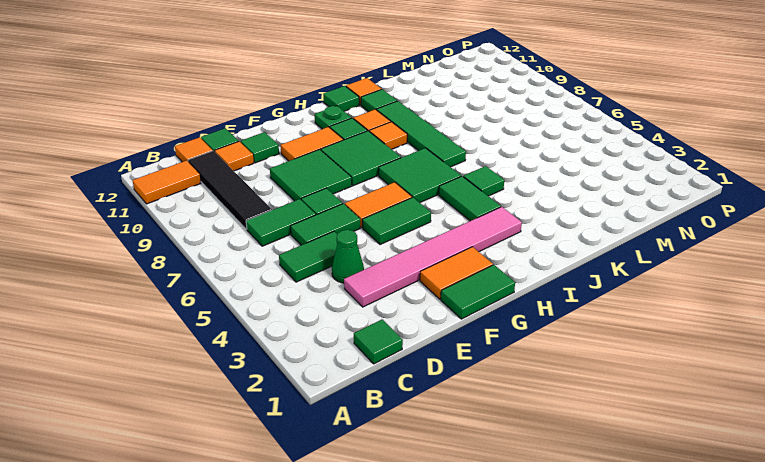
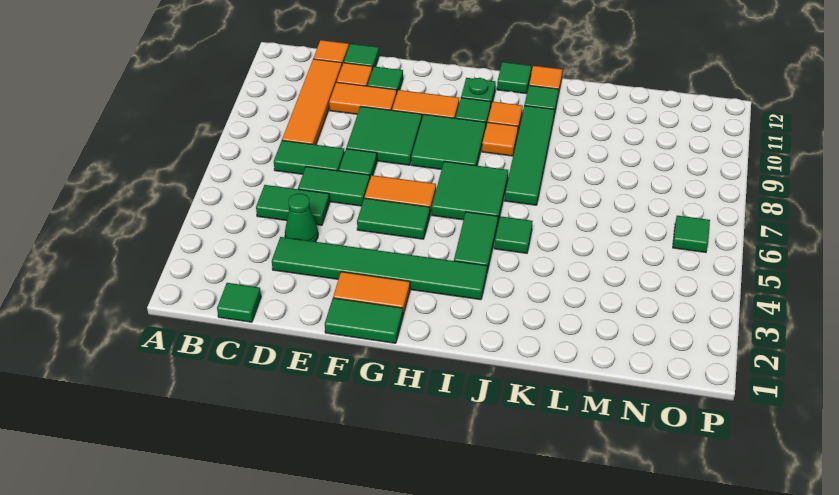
orange tile A11:B11 level 1 -> orange tile D10:E10 level 1
black tile C8:C11 level 1 -> orange tile C8:C11 level 1
pink tile D3:I3 level 1 -> green tile D3:I3 level 1
none -> green tile O6 level 1

